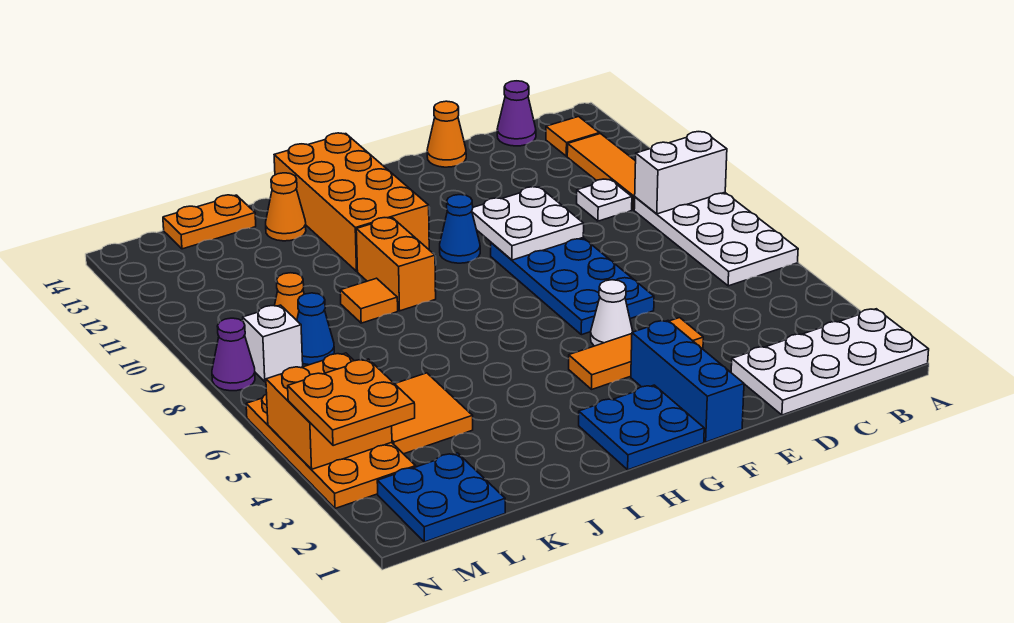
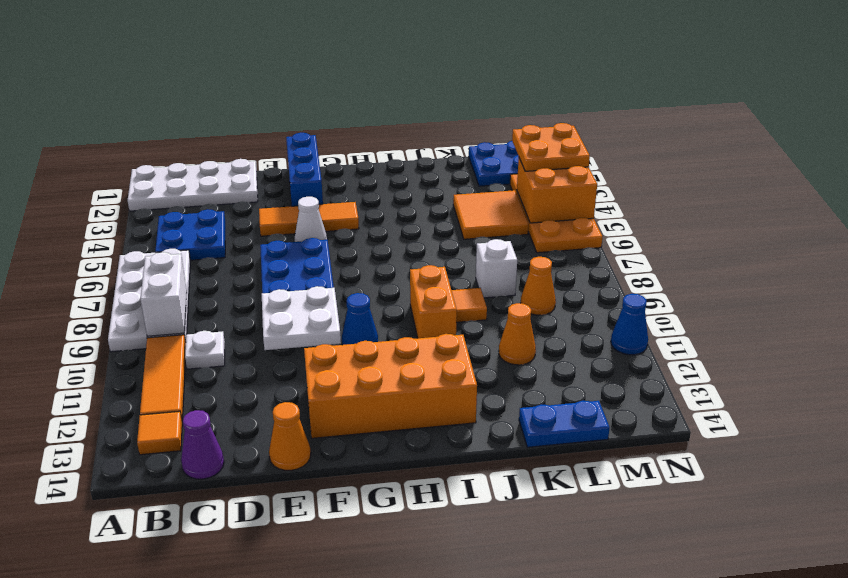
white brick A9:B9 level 2 -> white brick B8:B9 level 2
blue plate G1:H2 level 1 -> blue plate B4:C5 level 1
orange brick H11:I14 level 1 -> orange brick F12:I13 level 1
orange cone J13 level 1 -> orange cone K11 level 1
orange plate K14:L14 level 1 -> blue plate K14:L14 level 1
blue cone L8 level 1 -> blue cone N11 level 1
white brick M8 level 1 -> white brick K8 level 1
purple cone N8 level 1 -> none

